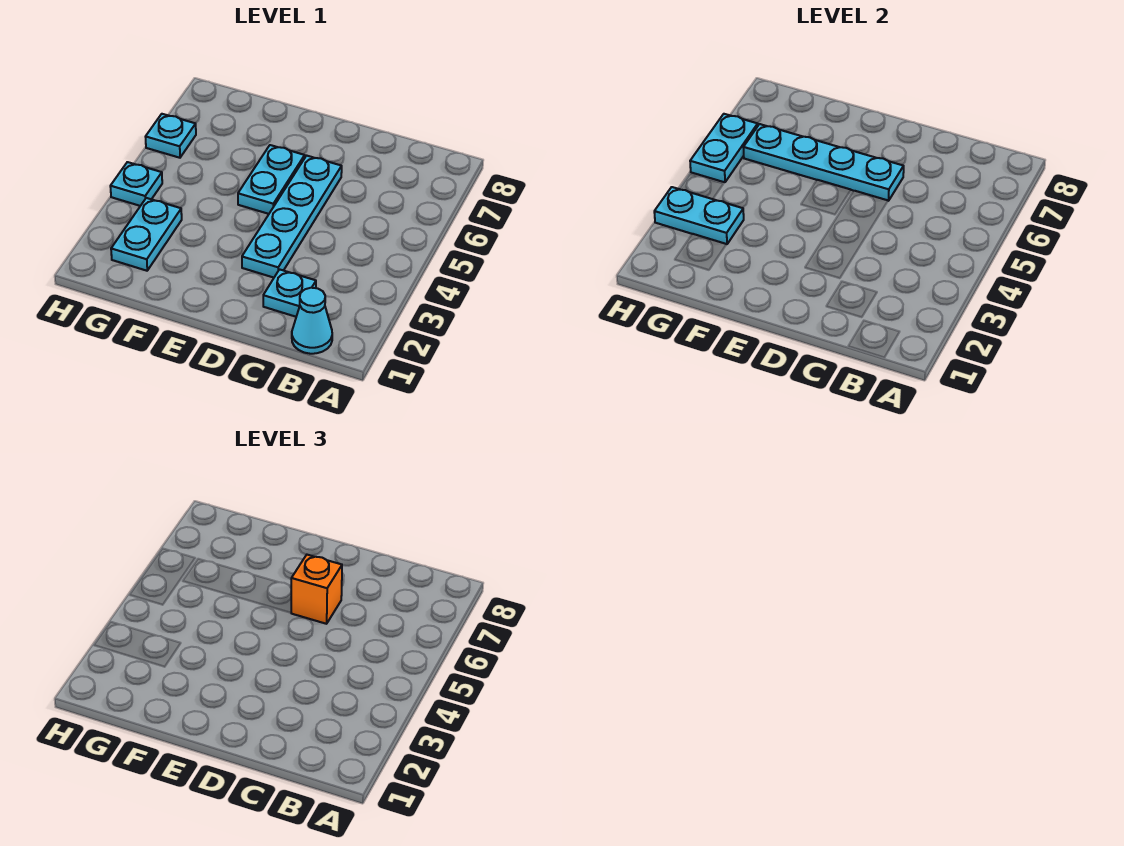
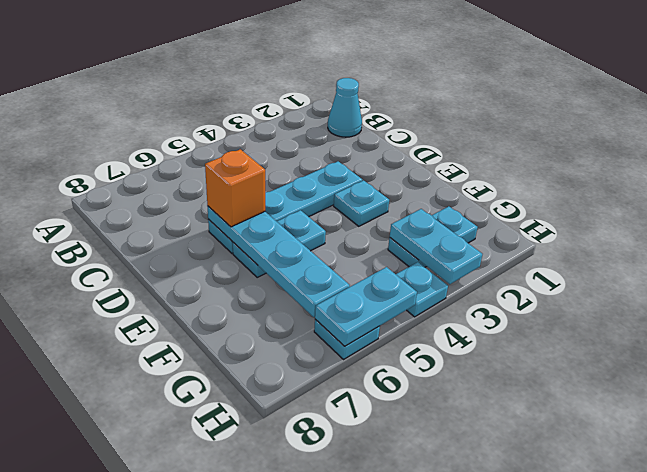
cyan plate C2 level 1 -> cyan plate E3 level 1

